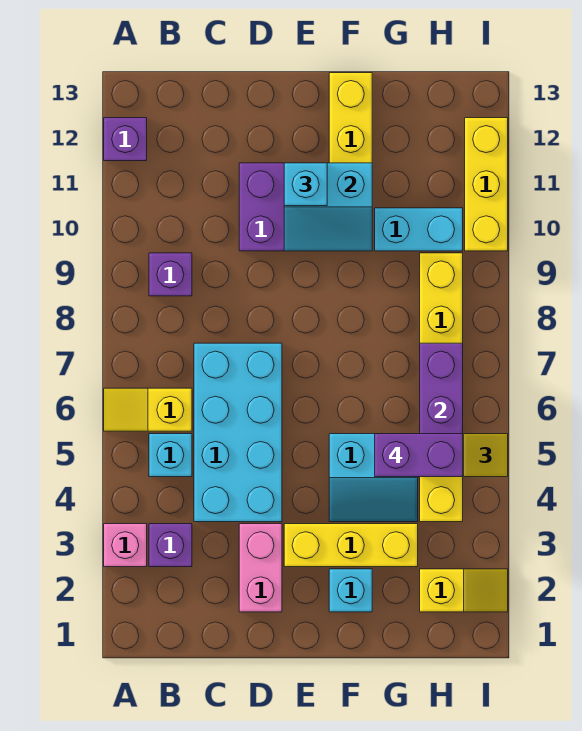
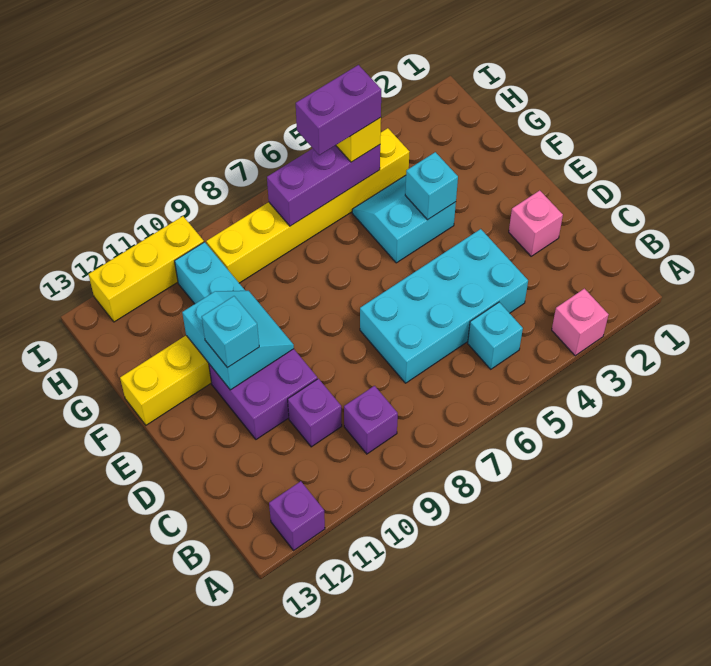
yellow slope A6:B6 level 1 top B -> none
purple brick B3 level 1 -> purple brick C10 level 1
pink brick D2:D3 level 1 -> pink brick D2 level 1
yellow brick E3:G3 level 1 -> none
cyan brick F2 level 1 -> cyan brick F4 level 2
cyan slope F4:G5 level 1 top 5 -> cyan slope F4:G5 level 1 top F
purple brick G5:H5 level 4 -> purple brick H5:H6 level 4
yellow slope H2:I2 level 1 top H -> none

